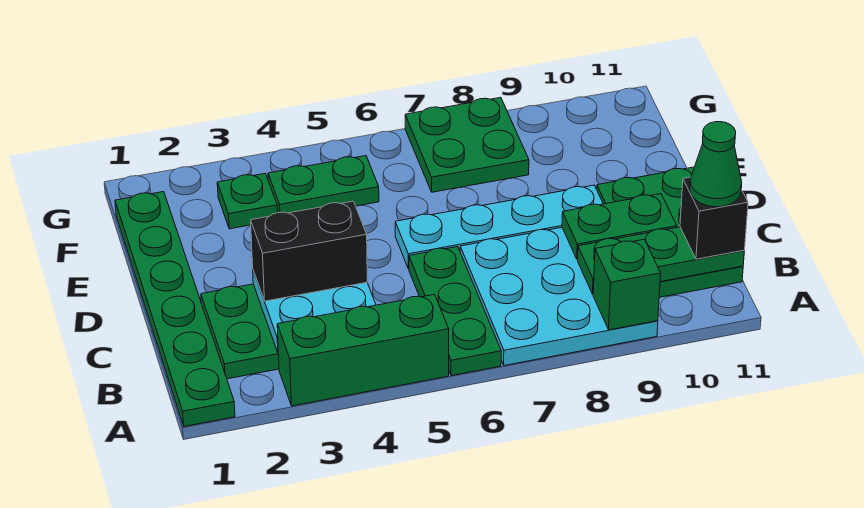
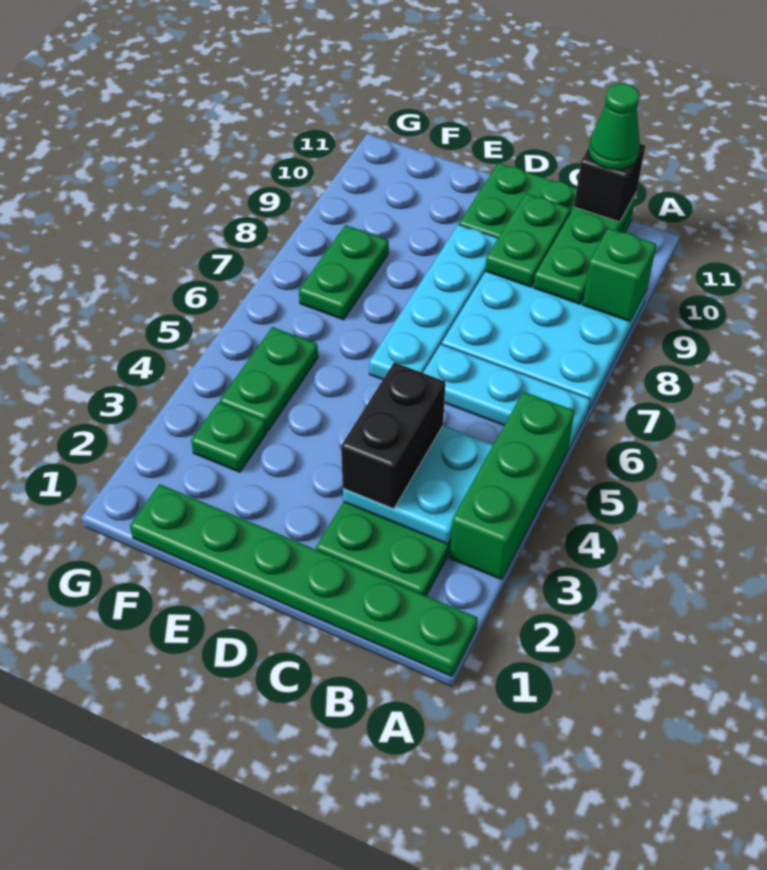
green plate A6:C6 level 1 -> cyan plate A6:C6 level 1
green plate F7:G8 level 1 -> green plate F7:F8 level 1

